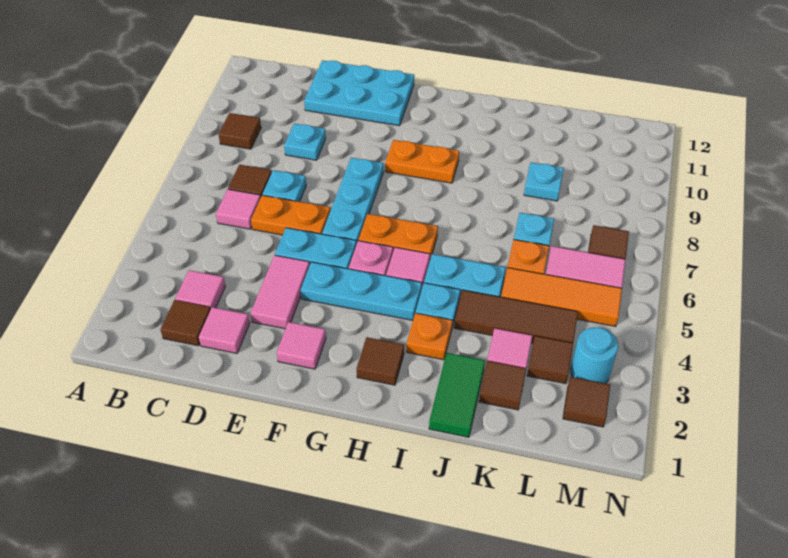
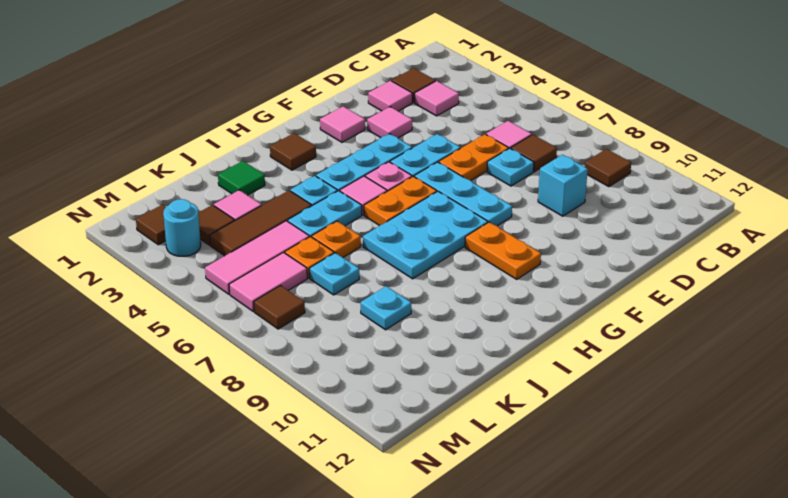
cyan plate D9 level 1 -> cyan brick D9 level 1
cyan plate D11:F12 level 1 -> cyan plate G7:I8 level 1
pink tile E3:E4 level 1 -> pink tile E3 level 1
orange plate G9:H9 level 1 -> orange plate G9:G10 level 1
orange plate I3 level 1 -> orange plate J6 level 1
green tile J1:J2 level 1 -> green tile J2 level 1
brown tile K2 level 1 -> none
orange tile K5:M5 level 1 -> pink tile K5:M5 level 1

